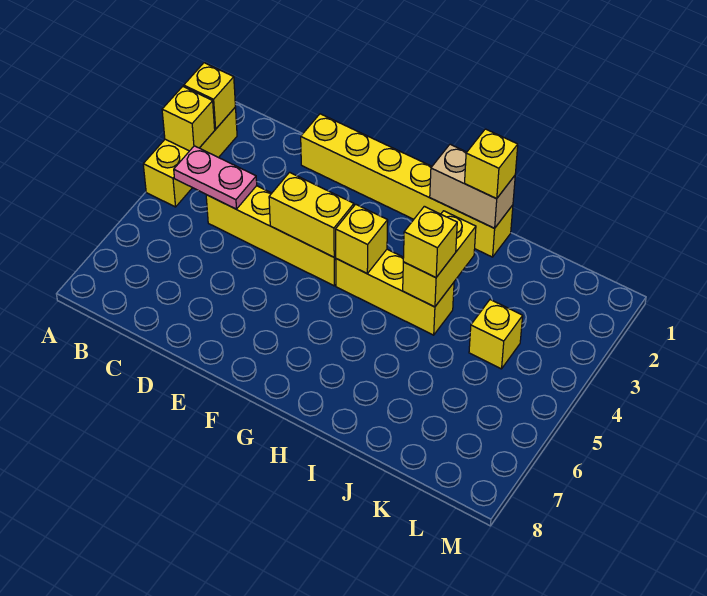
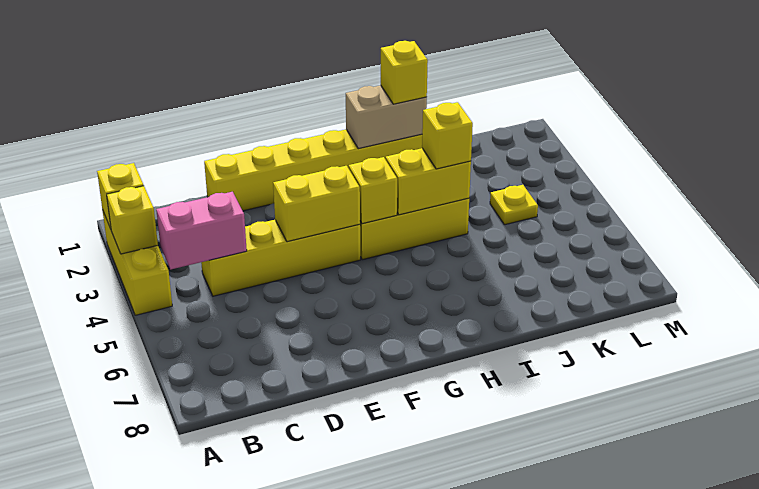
pink plate B4:C4 level 2 -> pink brick B4:C4 level 2
yellow brick I3:I4 level 2 -> yellow brick H4:I4 level 2
yellow brick K4 level 1 -> yellow plate K4 level 1

